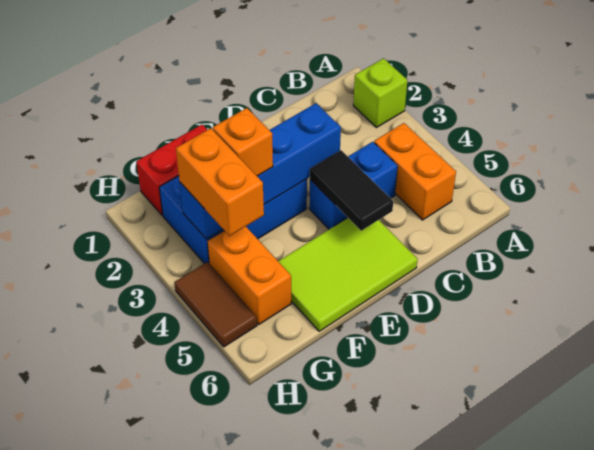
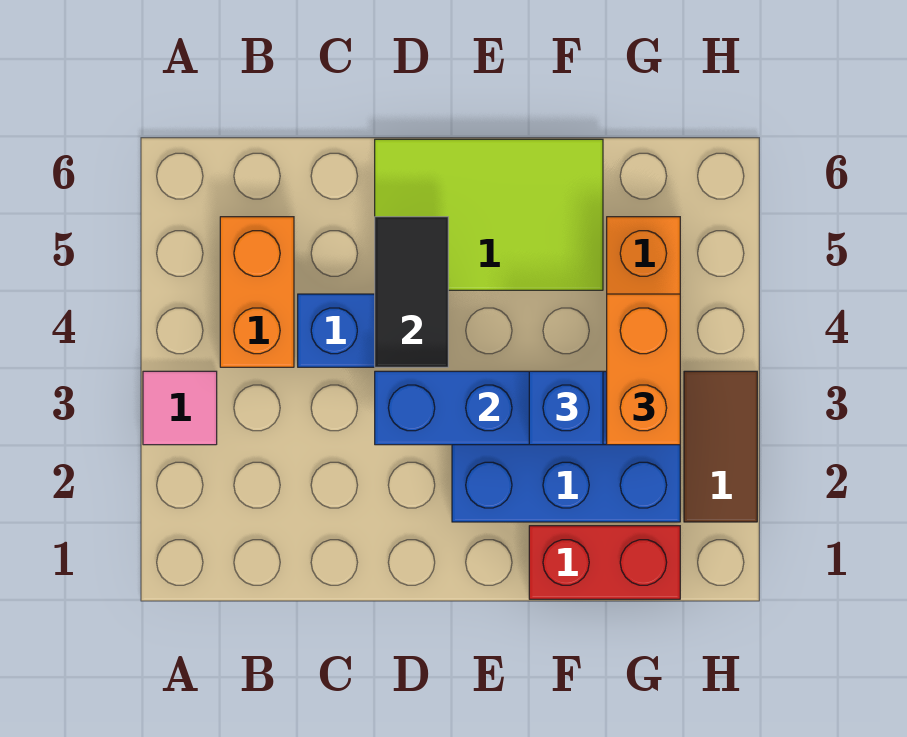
lime brick A2 level 1 -> none
none -> pink tile A3 level 1
orange brick F3 level 3 -> blue brick F3 level 3
brown tile H4:H5 level 1 -> brown tile H2:H3 level 1

